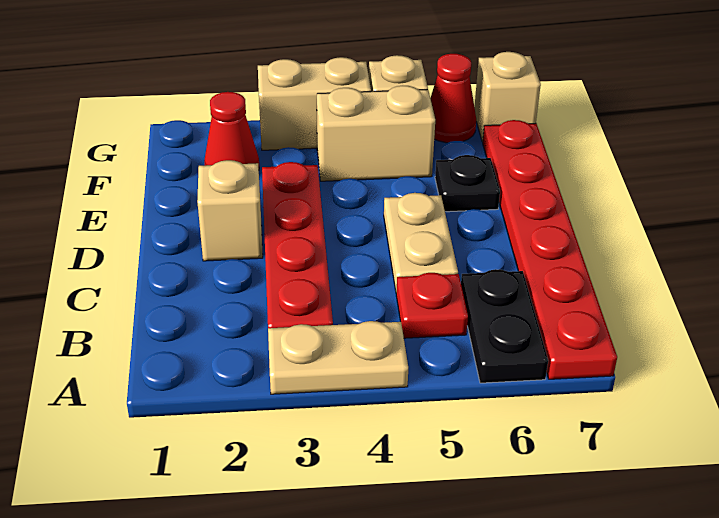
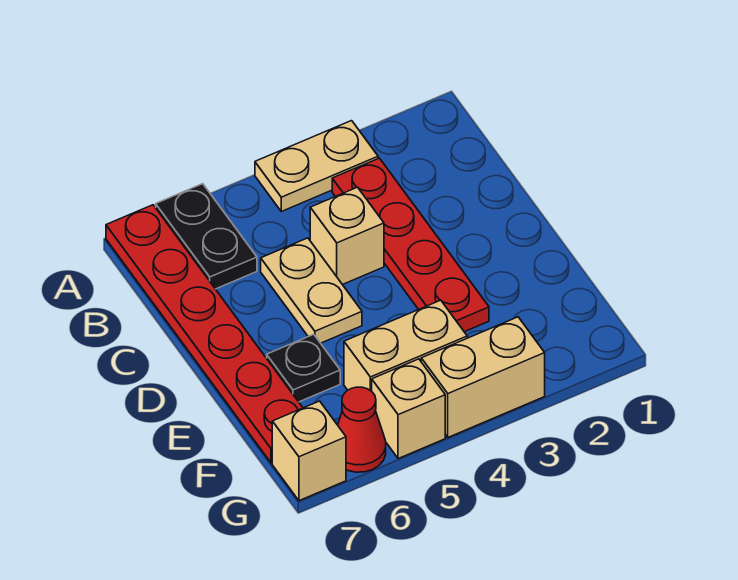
red plate B5 level 1 -> none
tan brick D2 level 1 -> tan brick C4 level 1
red cone F2 level 1 -> none

